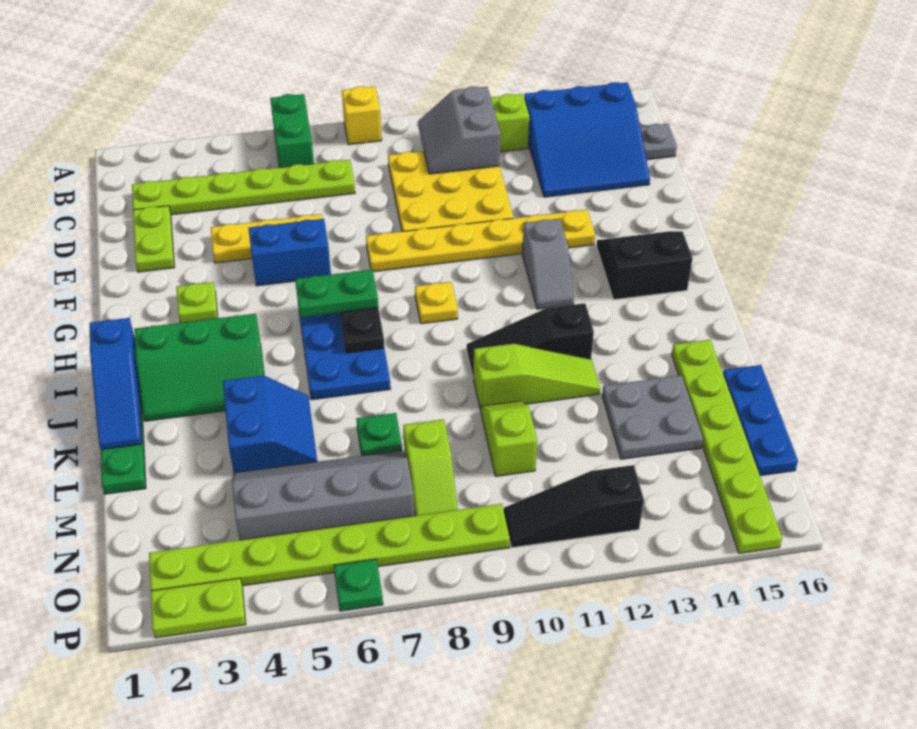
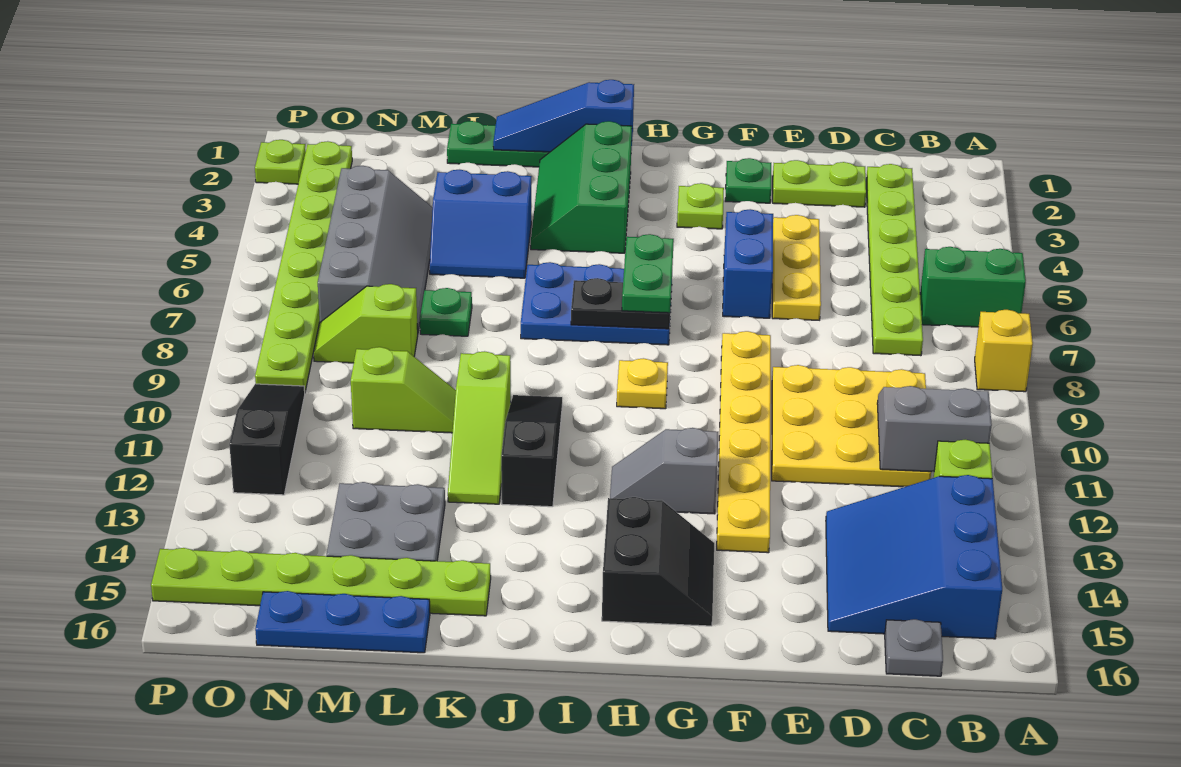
lime plate P2:P3 level 1 -> lime plate P2 level 1
green plate P6 level 1 -> green plate F2 level 1

